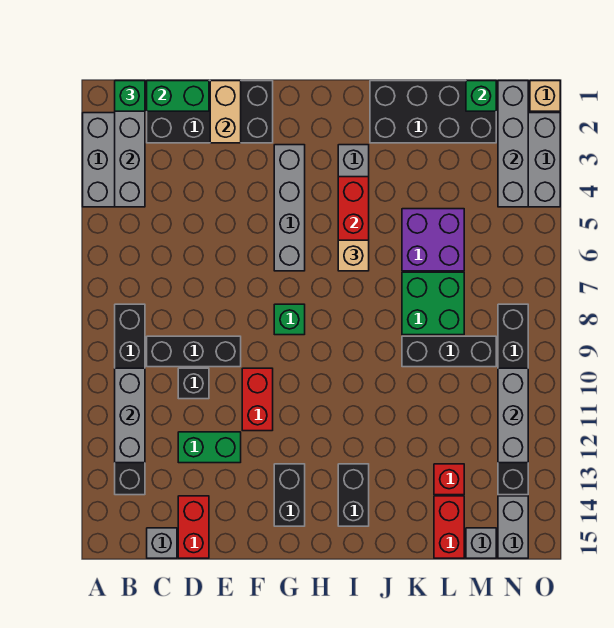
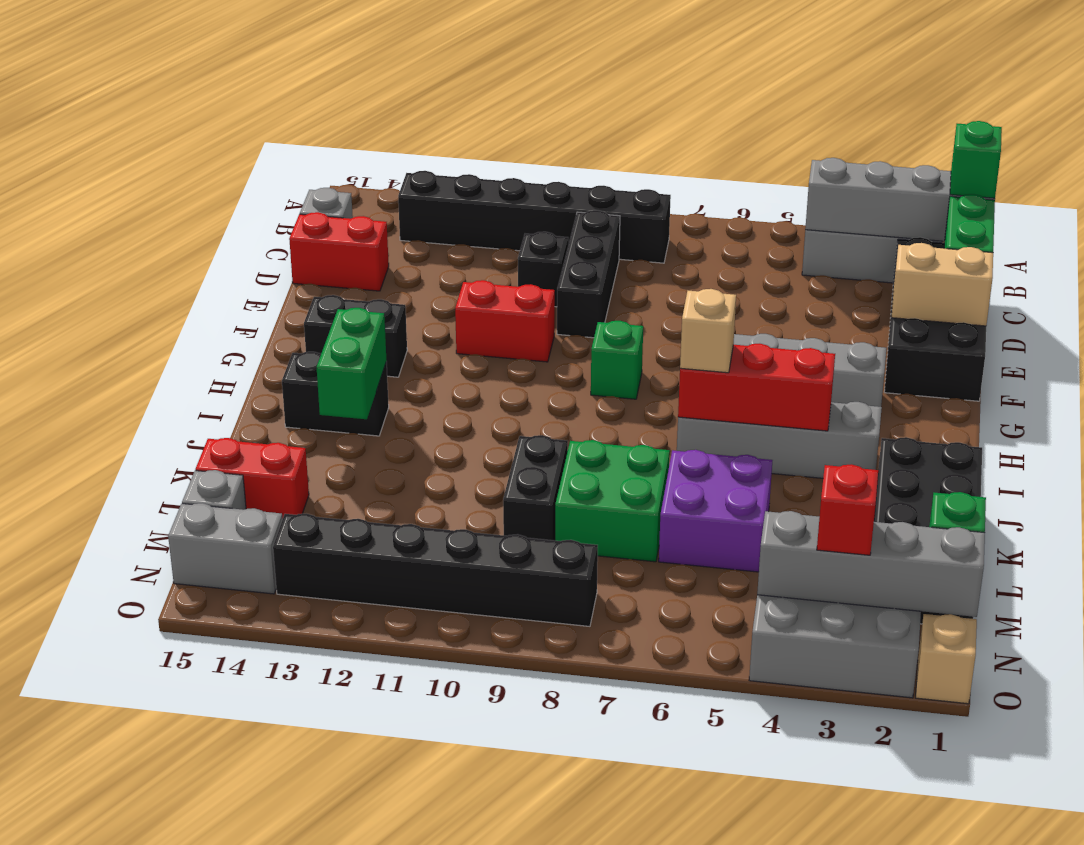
grey brick B10:B12 level 2 -> none
green brick D12:E12 level 1 -> green brick I13:J13 level 2
black brick K9:M9 level 1 -> black brick K9:L9 level 1
red brick L13 level 1 -> red brick N3 level 3
grey brick N10:N12 level 2 -> none

